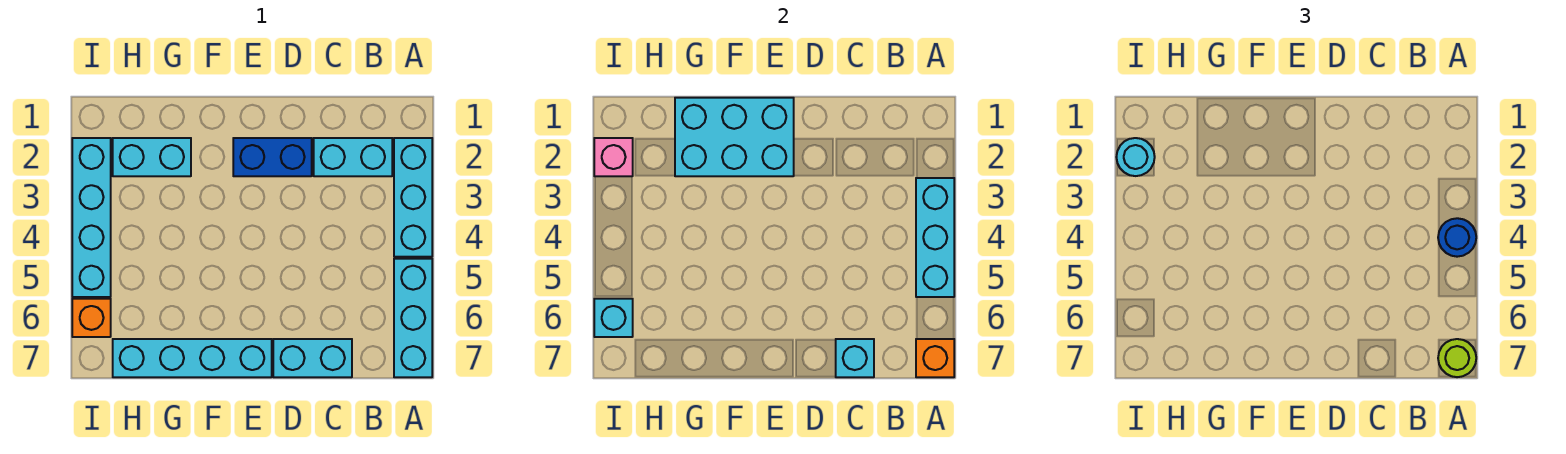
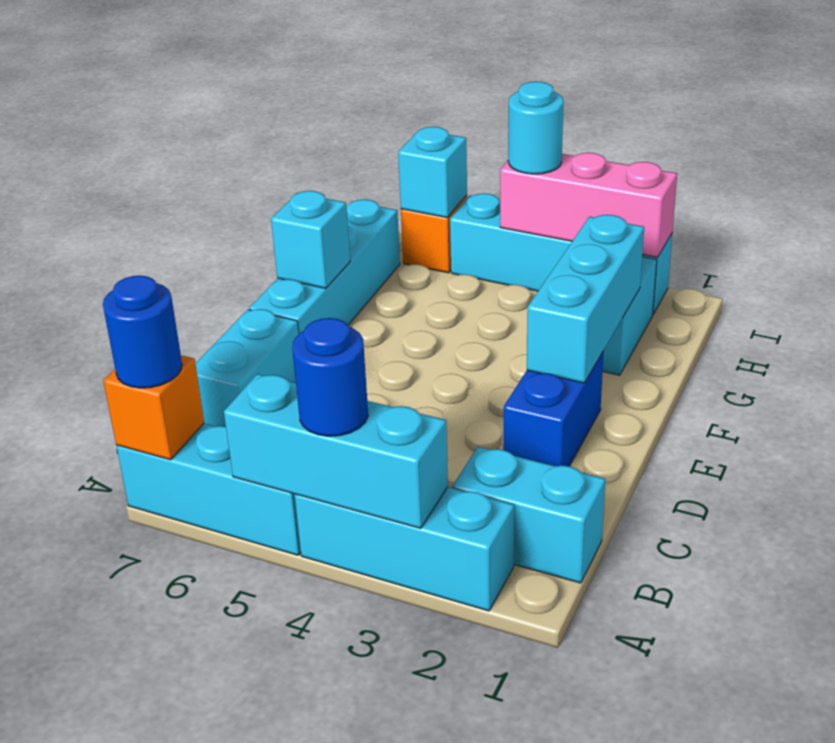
lime round brick A7 level 3 -> blue round brick A7 level 3
cyan brick B2:C2 level 1 -> cyan brick B1:B2 level 1
cyan brick C7 level 2 -> cyan brick F7 level 2
cyan brick E1:G2 level 2 -> cyan brick E2:G2 level 2
pink brick I2 level 2 -> pink brick I2:I4 level 2
cyan round brick I2 level 3 -> cyan round brick I4 level 3

